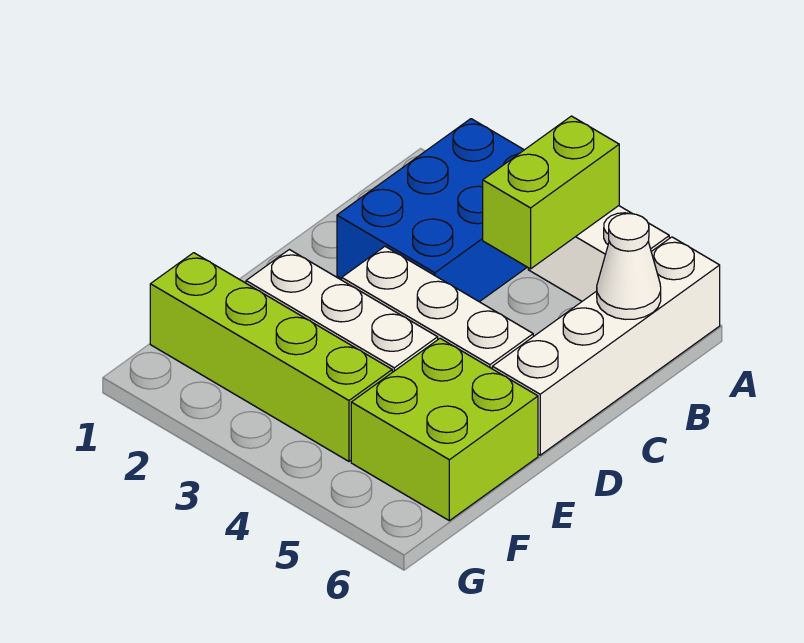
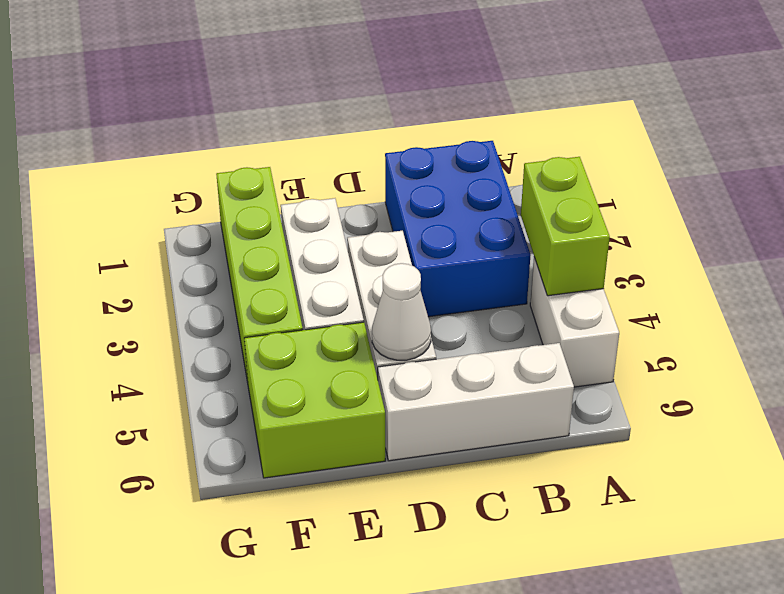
blue brick A2:C3 level 1 -> blue brick B1:C3 level 1
lime brick A4:B4 level 2 -> lime brick A3:A4 level 2
white brick A6:D6 level 1 -> white brick B6:D6 level 1
white cone B6 level 2 -> white cone D5 level 2

